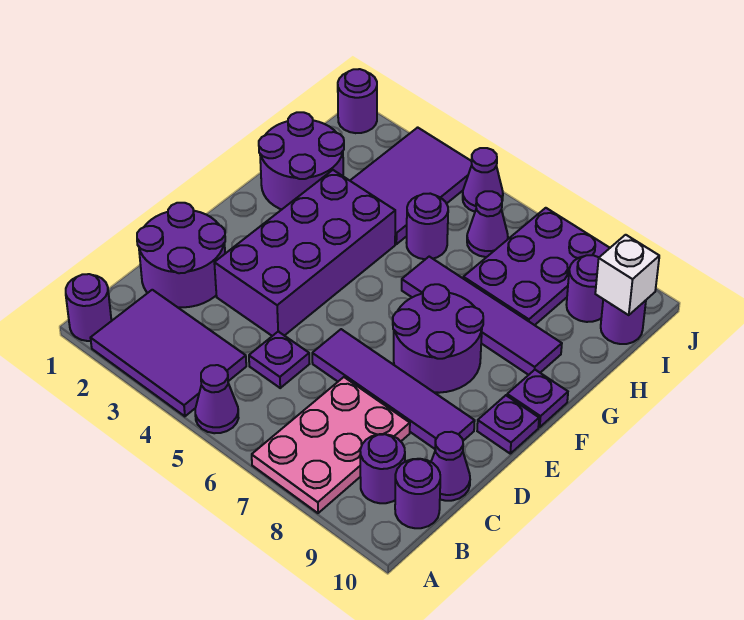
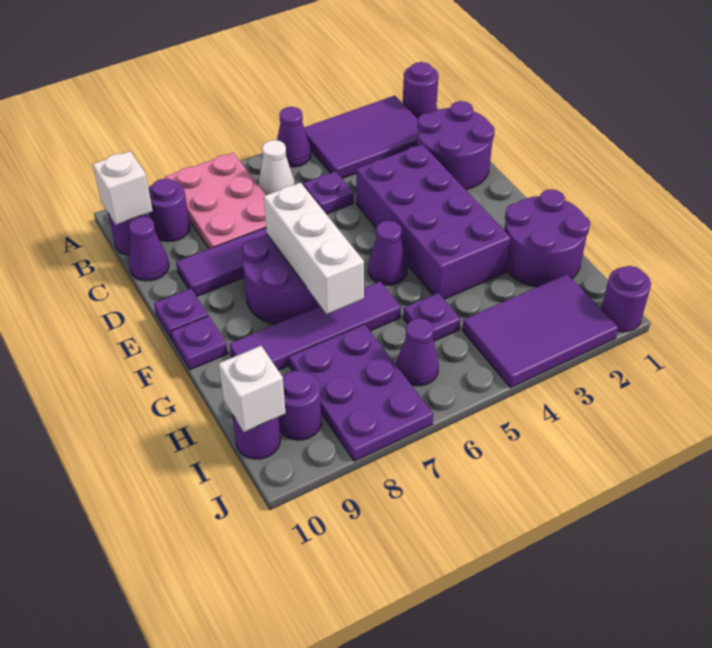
none -> white cone B6 level 1
none -> white brick B10 level 2
none -> white brick E7:G7 level 2
purple tile H3:J4 level 1 -> purple tile I2:J4 level 1
purple round brick H5 level 1 -> purple plate H5 level 1
purple cone J5 level 1 -> purple cone F5 level 1

